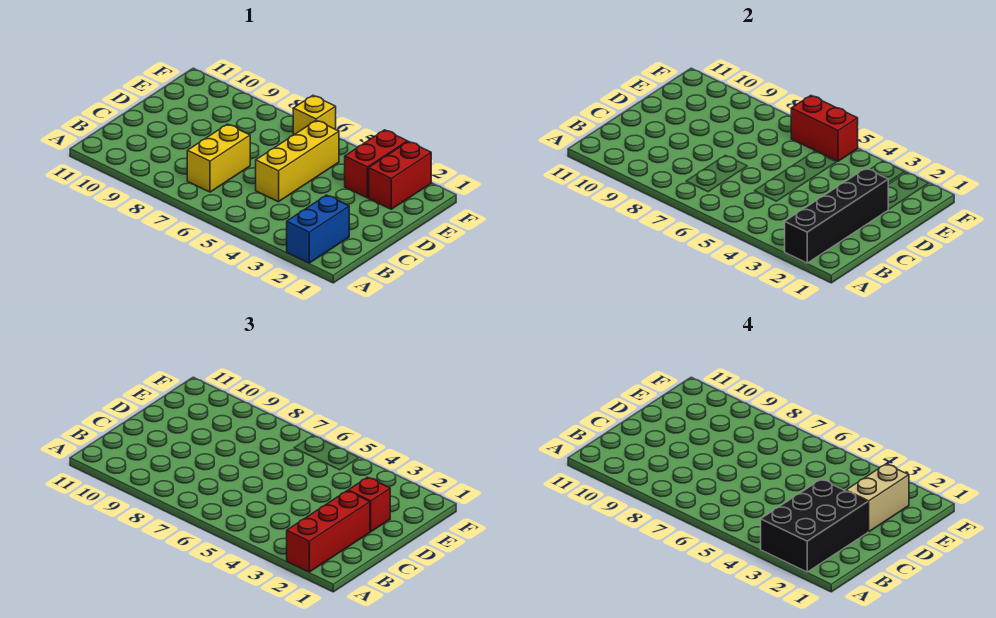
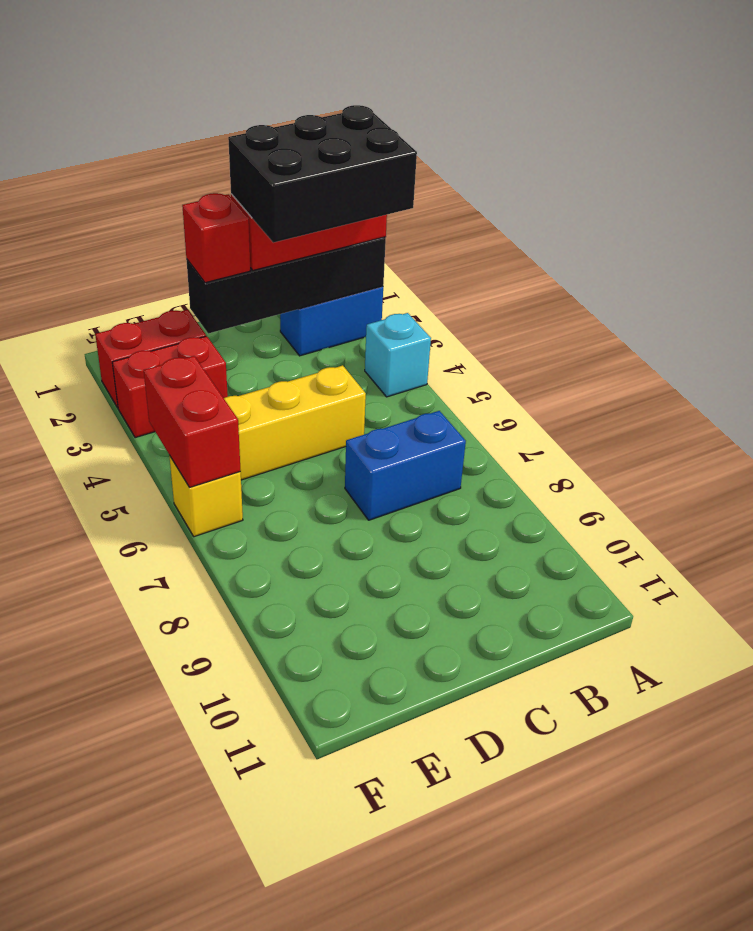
none -> cyan brick A4 level 1
yellow brick B7:C7 level 1 -> blue brick B7:C7 level 1
tan brick D2:E2 level 4 -> none

